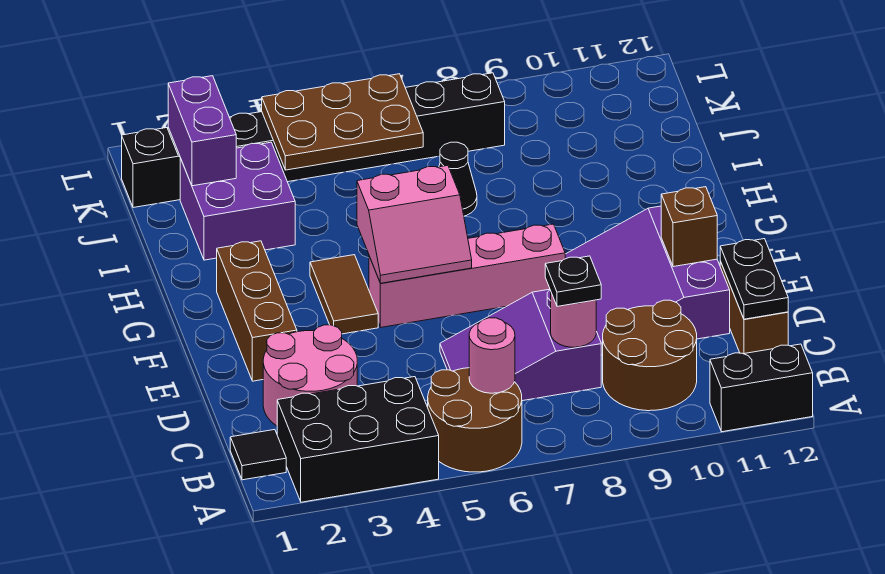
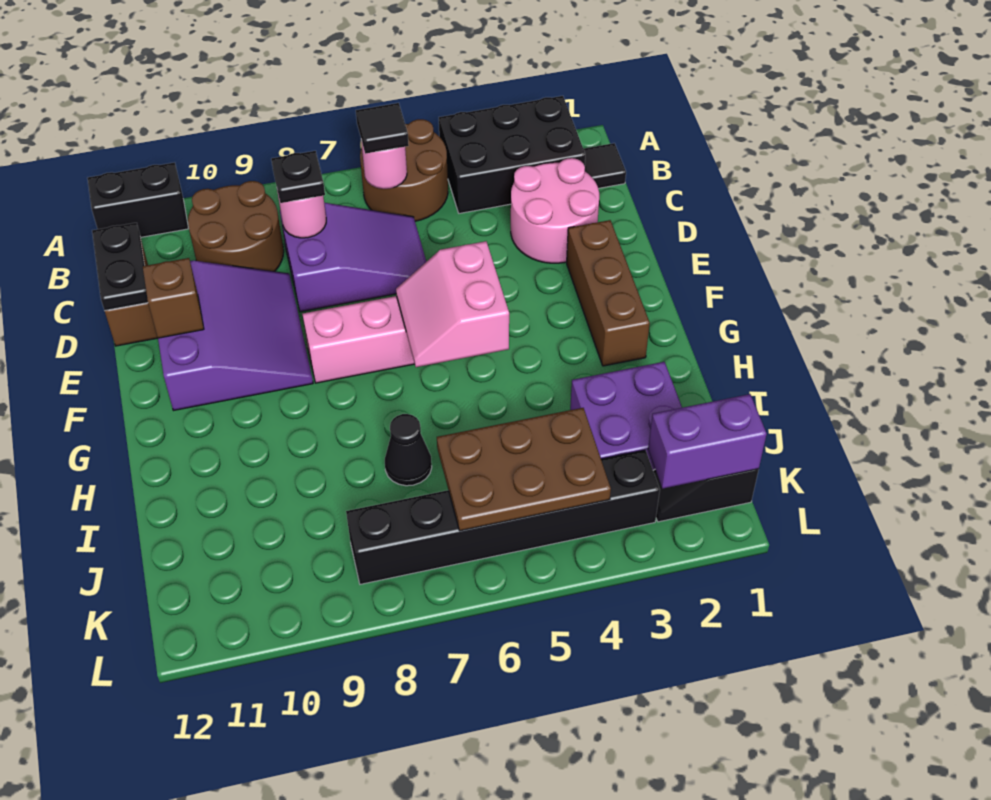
none -> black tile B6 level 3
brown tile F4:G4 level 1 -> none
pink slope F5:G6 level 2 top G -> pink slope F5:G6 level 2 top 5
purple brick J2:K2 level 2 -> purple brick K1:K2 level 2

